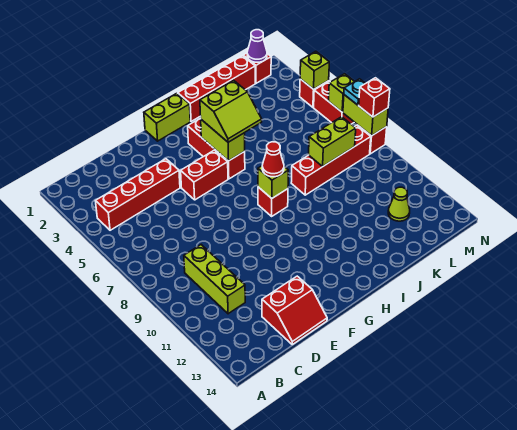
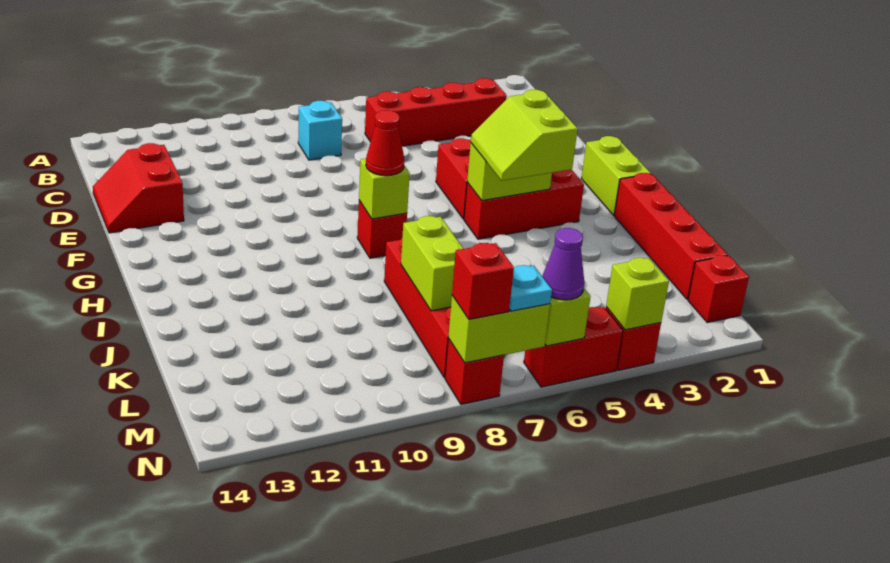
red brick B4:E4 level 1 -> red brick C3:C6 level 1
none -> cyan brick C8 level 1
lime brick C9:C11 level 1 -> none
lime cone L12 level 1 -> none
purple cone M1 level 2 -> purple cone N6 level 3

